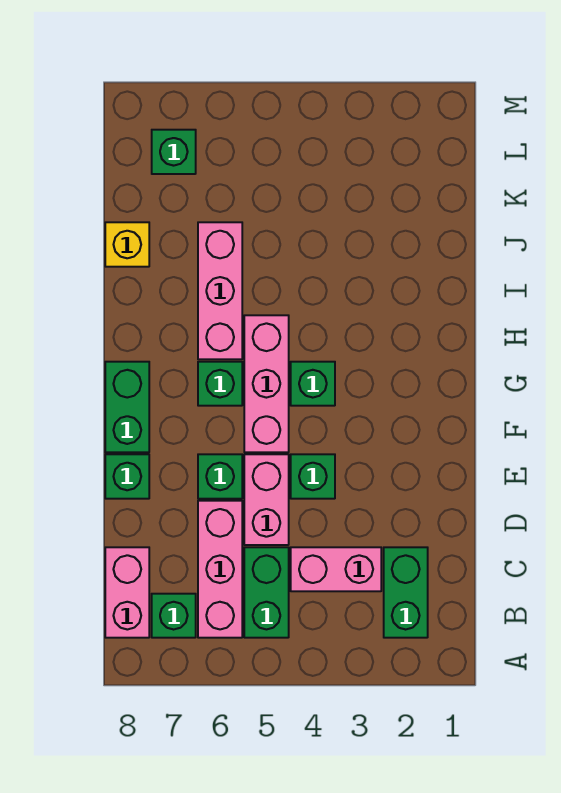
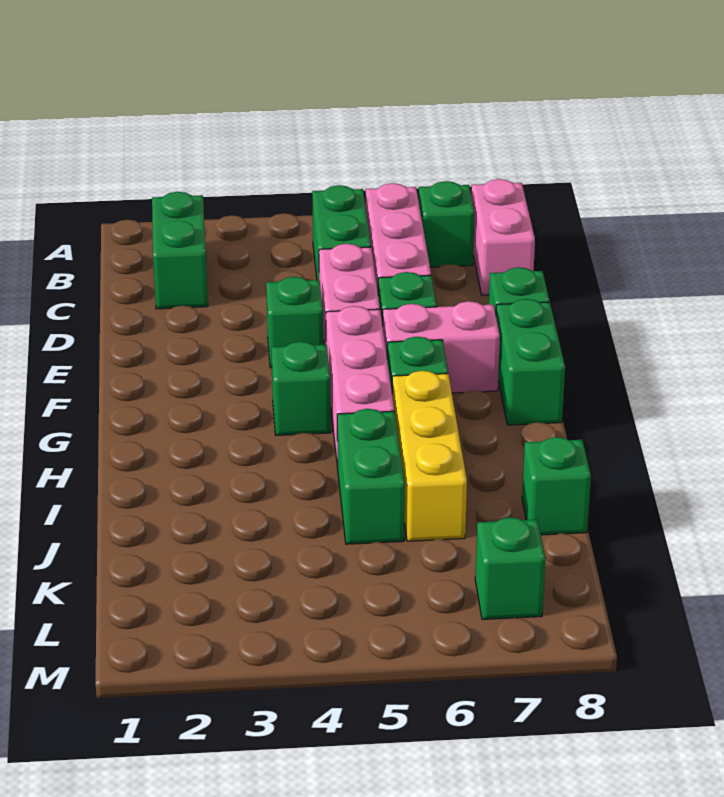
pink brick C3:C4 level 1 -> pink brick F6:F7 level 1
pink brick H6:J6 level 1 -> yellow brick H6:J6 level 1
none -> green brick I5:J5 level 1
yellow brick J8 level 1 -> green brick J8 level 1

